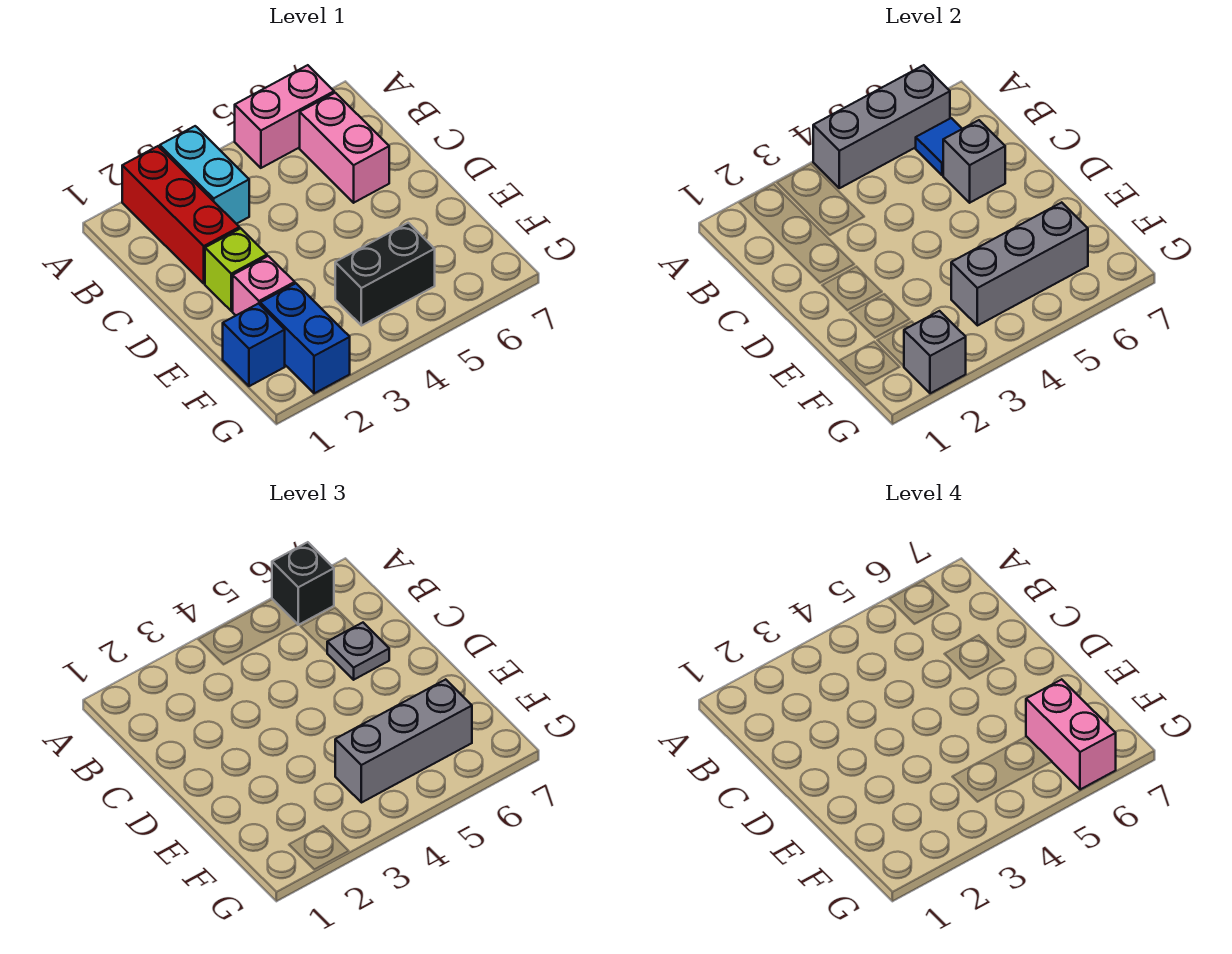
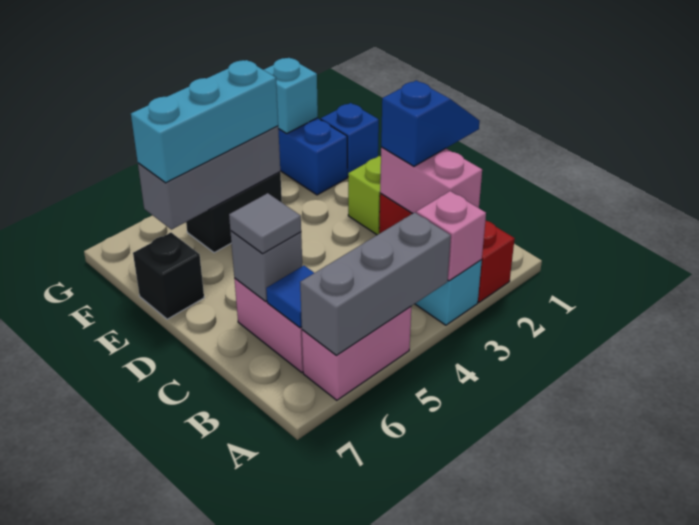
black brick A6 level 3 -> black brick E7 level 1
none -> blue slope C1:C2 level 3 top 2
grey plate C6 level 3 -> grey tile C6 level 3
pink brick E2 level 1 -> pink brick A3 level 2
grey brick F4:F6 level 3 -> cyan brick F4:F6 level 3
pink brick F6:G6 level 4 -> pink brick B2:C2 level 2
grey brick G2 level 2 -> cyan brick G2 level 2

